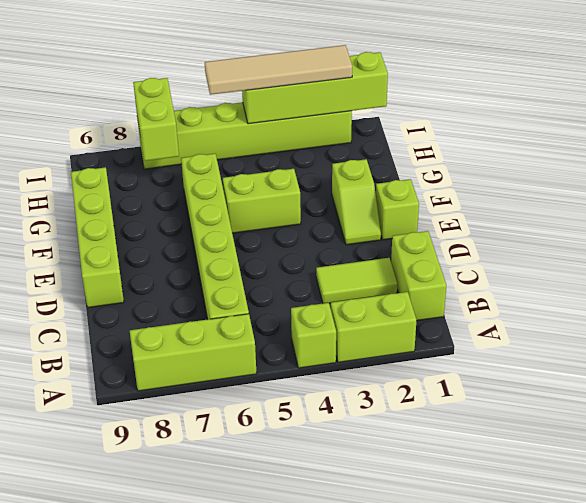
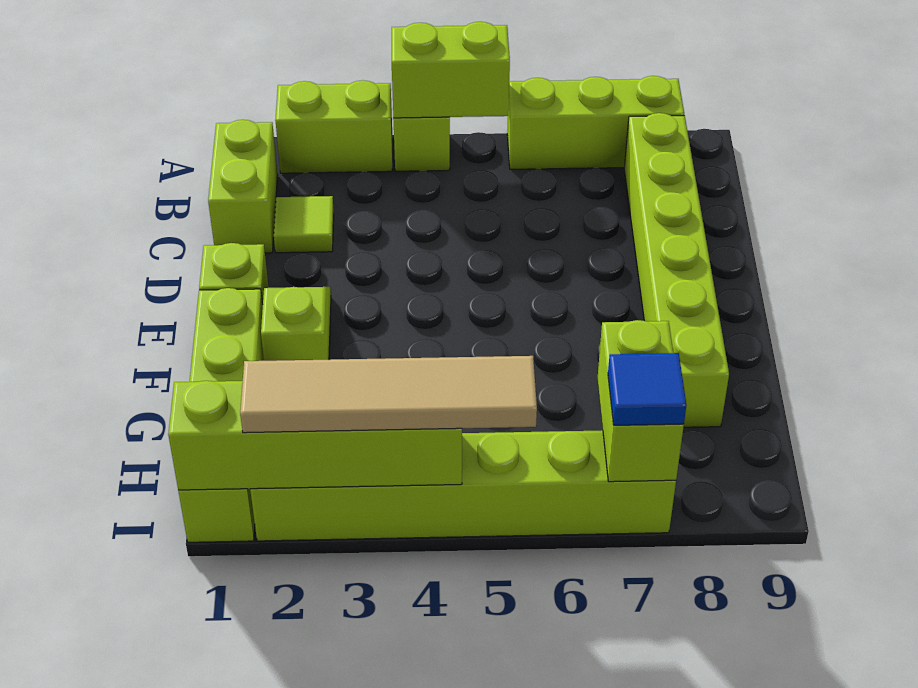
lime brick B6:G6 level 1 -> lime brick B8:G8 level 1
lime tile C2:C3 level 1 -> lime tile C2 level 1
lime brick D9:G9 level 1 -> lime brick F1:I1 level 1
lime brick F4:F5 level 1 -> lime brick A4:A5 level 2
none -> blue tile I7 level 3

